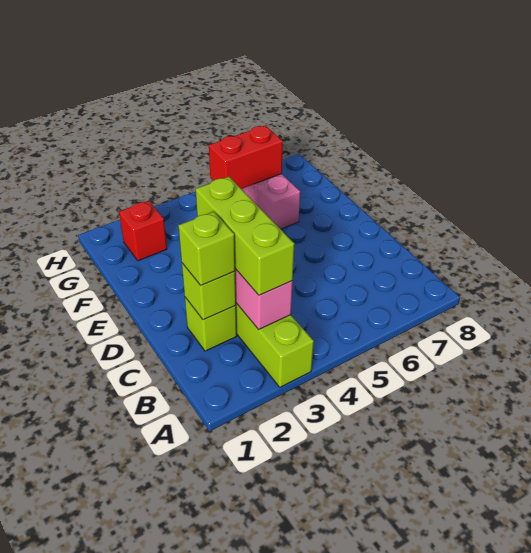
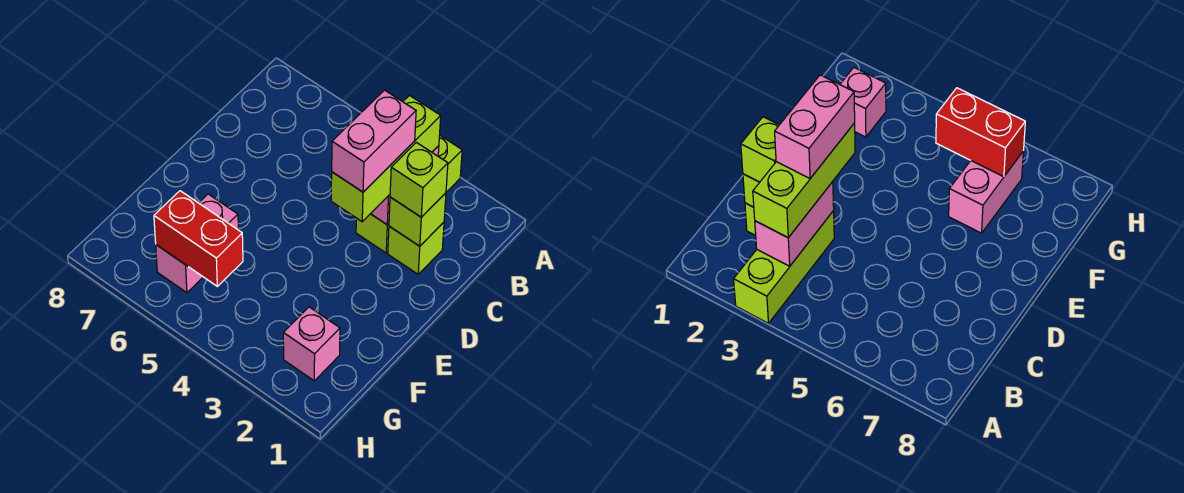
none -> pink brick C3:D3 level 4
red brick G2 level 1 -> pink brick G2 level 1

